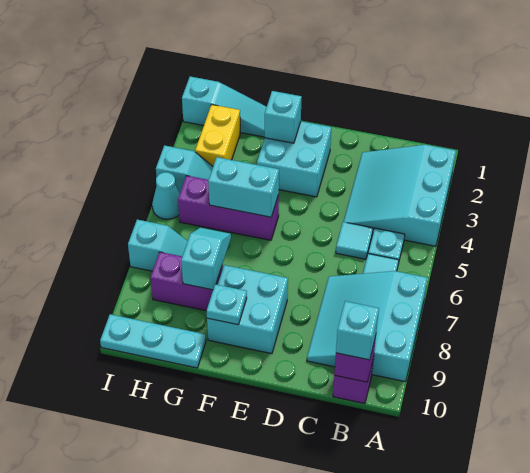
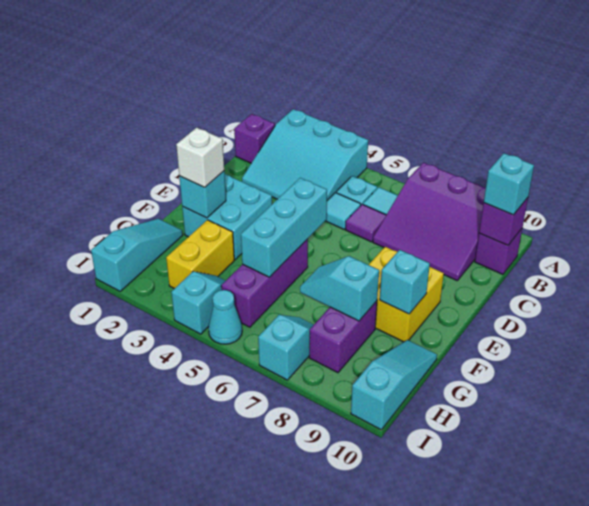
cyan slope A7:C9 level 1 top A -> purple slope A7:C9 level 1 top A
none -> purple brick B1 level 1
none -> purple tile C6 level 1
cyan brick E8:F9 level 1 -> yellow brick E8:F9 level 1
none -> white brick F2 level 3
cyan brick F5:G5 level 2 -> cyan brick E5:G5 level 2
cyan plate F9 level 2 -> cyan brick F9 level 2
cyan plate G10:I10 level 1 -> cyan slope G10:I10 level 1 top I
yellow brick H2:H3 level 1 -> yellow brick G3:H3 level 1

